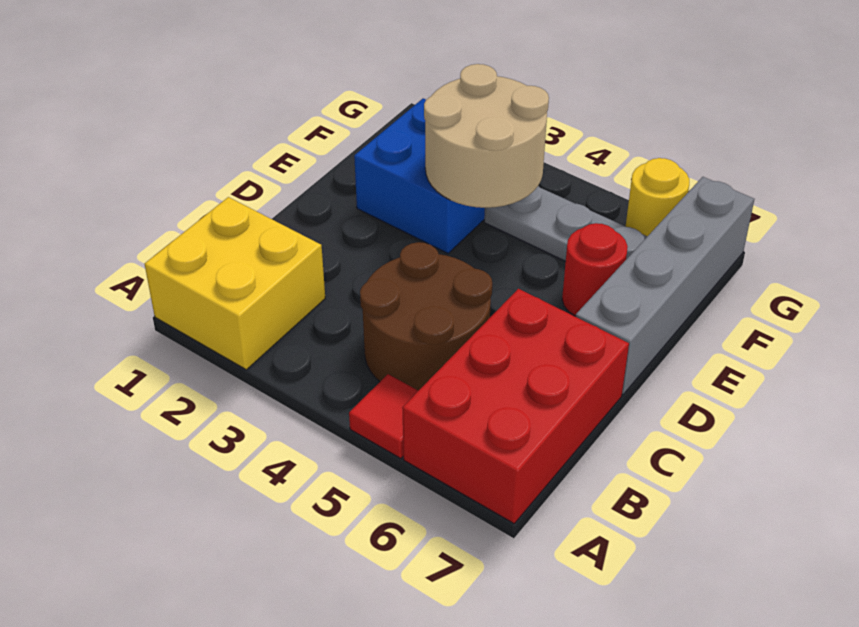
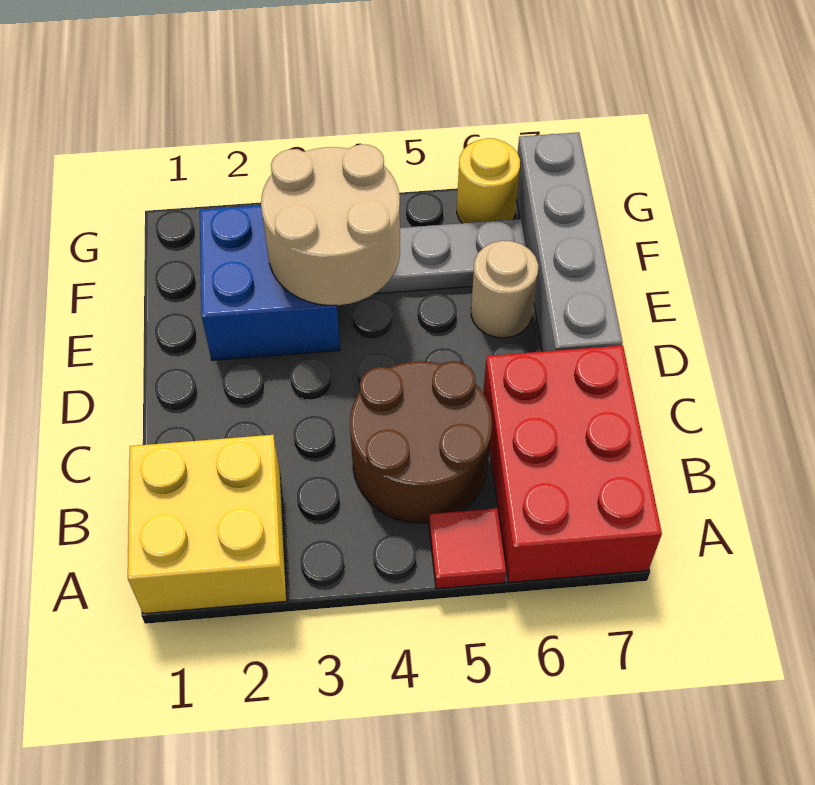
red round brick E6 level 1 -> tan round brick E6 level 1

